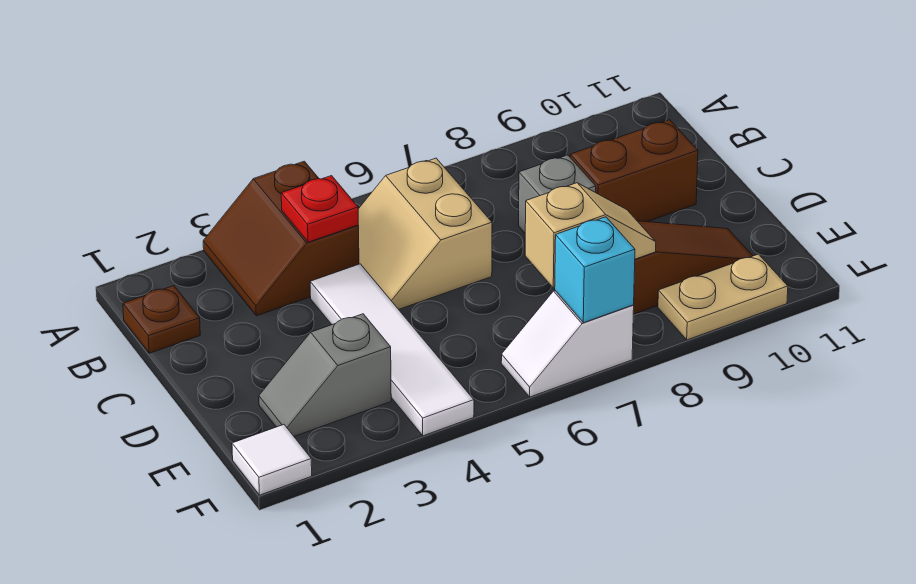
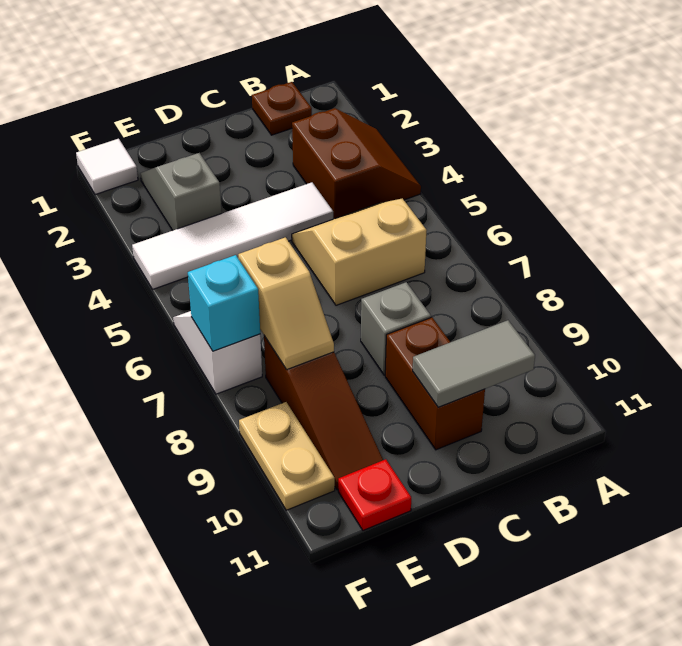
brown slope A3:B4 level 1 top 4 -> brown slope A3:B4 level 1 top B
red plate B4 level 2 -> red plate E11 level 1
none -> grey tile B10:C10 level 2

